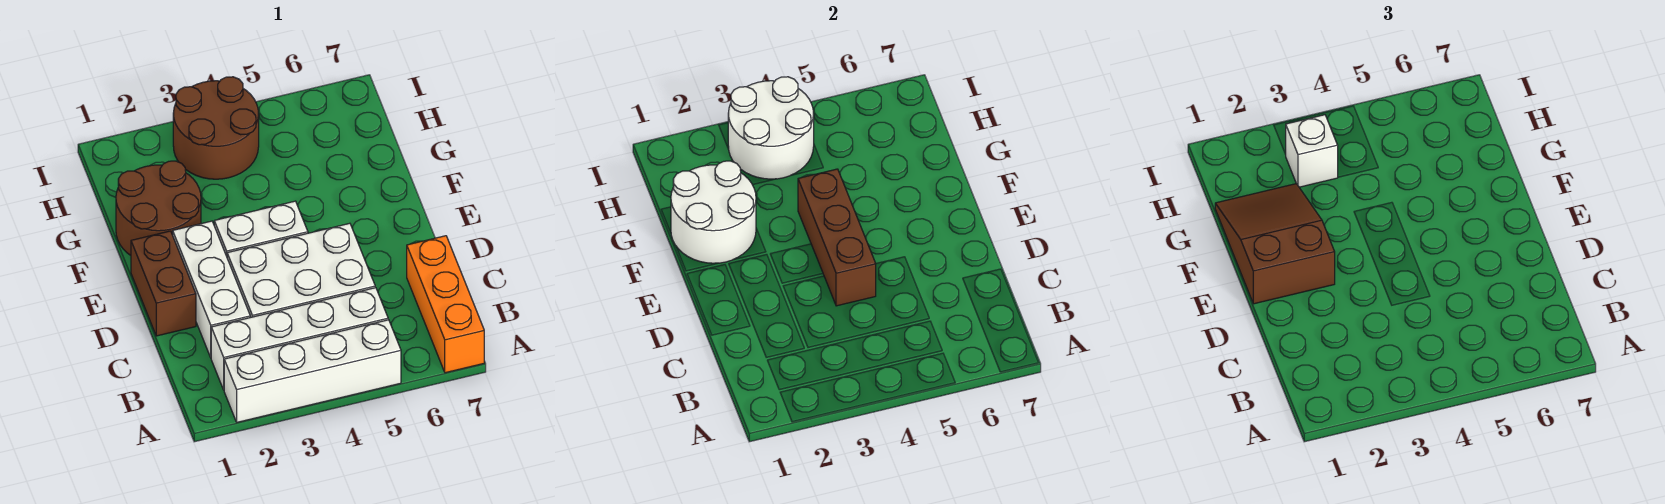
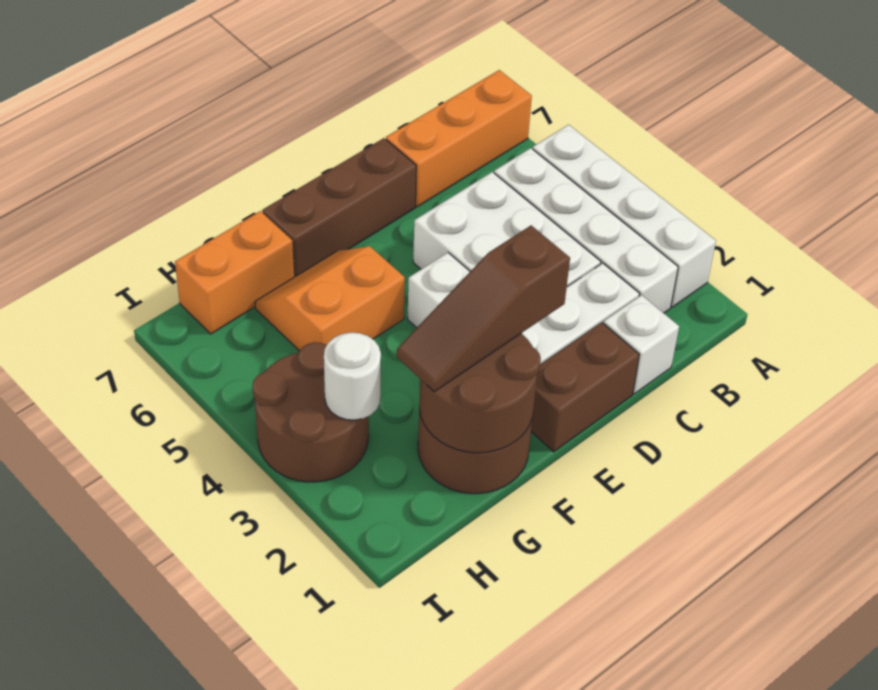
brown brick D4:F4 level 2 -> brown brick D7:F7 level 1
brown slope E1:G2 level 3 top E -> brown slope E2:G2 level 3 top E
white round brick F1:G2 level 2 -> brown round brick F1:G2 level 2
none -> orange slope F5:G6 level 1 top 5
none -> orange brick G7:H7 level 1
white round brick H3:I4 level 2 -> white round brick H3 level 2
white brick H3 level 3 -> white brick C1 level 1

